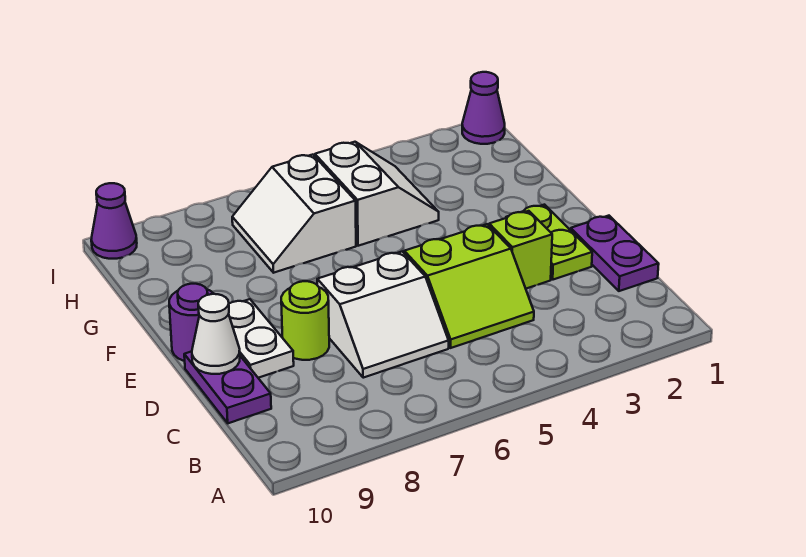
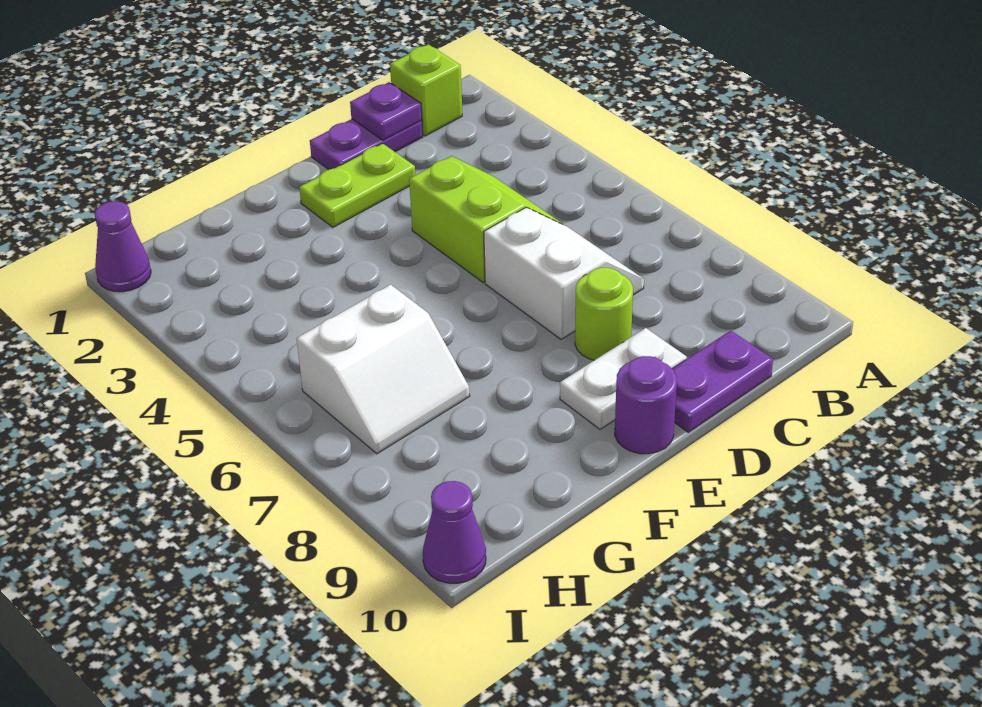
none -> purple plate C1 level 2
lime brick D3 level 1 -> lime brick B1 level 1
white cone D10 level 2 -> none
white slope G4:H5 level 1 top 5 -> none

